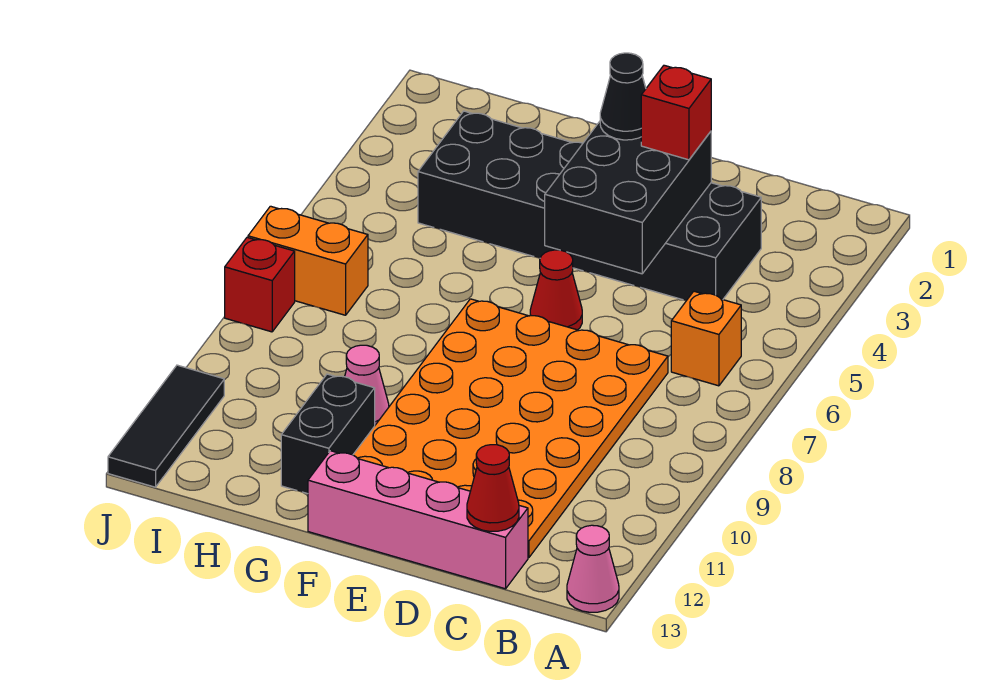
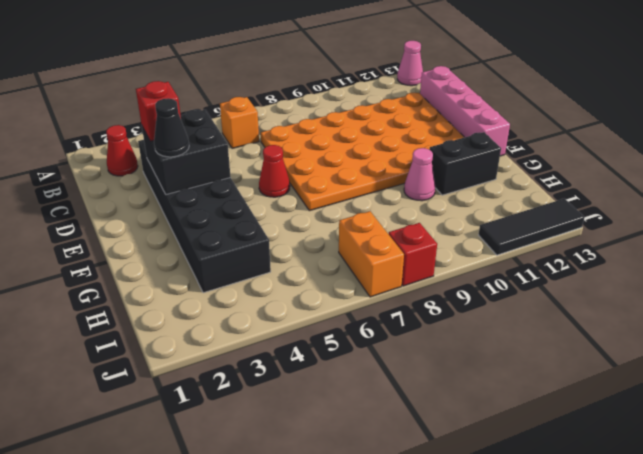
red cone C13 level 2 -> red cone B2 level 1
black brick D3:E5 level 2 -> black brick D3:E4 level 2

